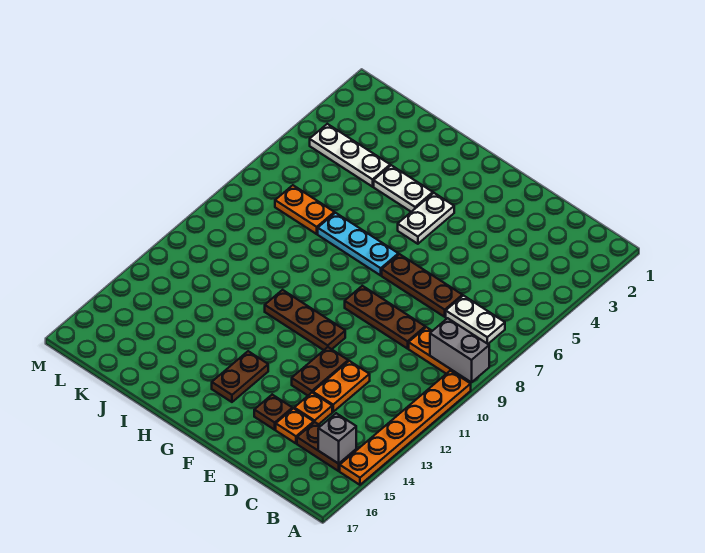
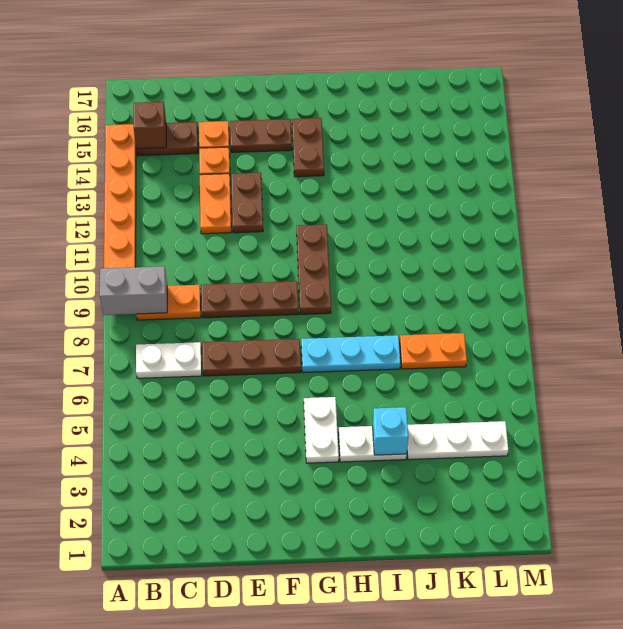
grey brick B15 level 2 -> brown brick B15 level 2
brown plate E15 level 1 -> brown plate E15:F15 level 1
brown plate F11:H11 level 1 -> brown plate G9:G11 level 1
none -> cyan brick I4 level 2

